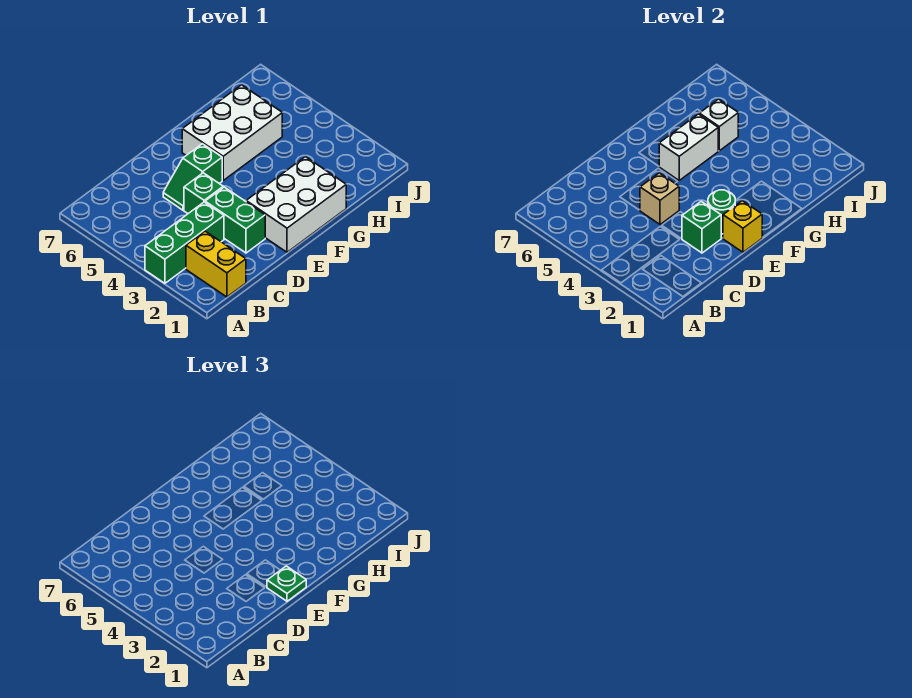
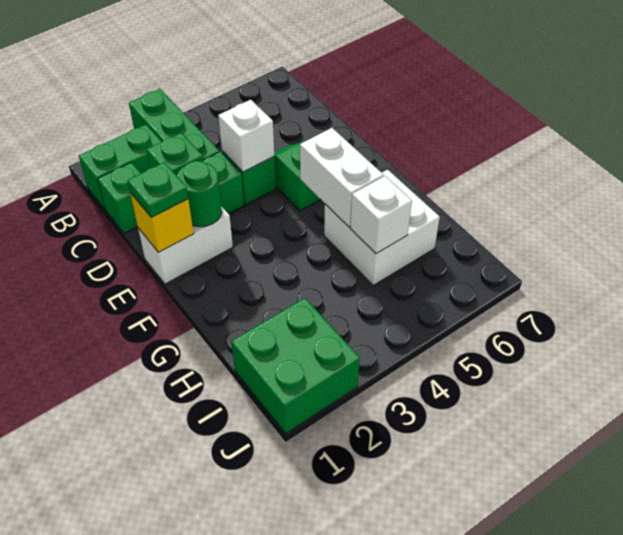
yellow brick B1:B2 level 1 -> green brick B1:B2 level 1
none -> green brick C1 level 1
tan brick D4 level 2 -> white brick D4 level 2
white brick E1:G2 level 1 -> white brick E1:E2 level 1
white brick F5:H6 level 1 -> white brick G5:H6 level 1
none -> green brick I1:J2 level 1

